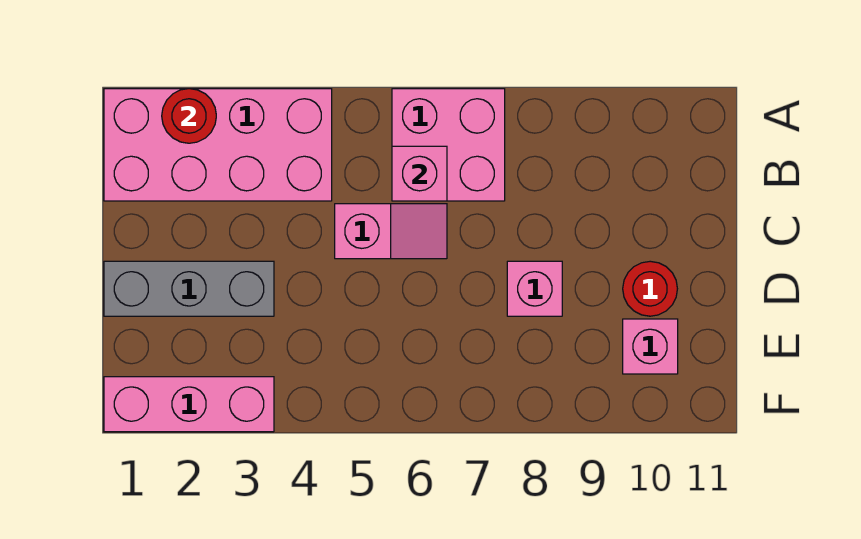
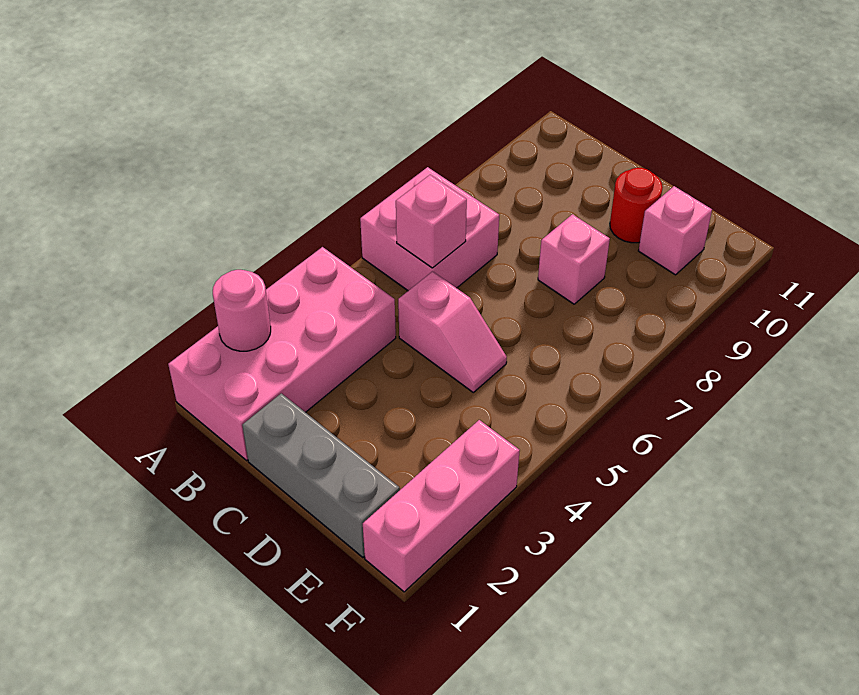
red round brick A2 level 2 -> pink round brick A2 level 2
pink slope C5:C6 level 1 top 5 -> pink slope C5:D5 level 1 top C
grey brick D1:D3 level 1 -> grey brick C1:E1 level 1

